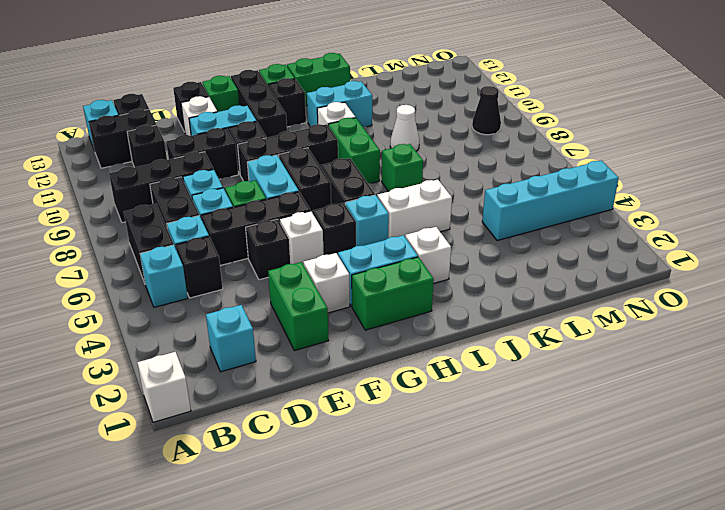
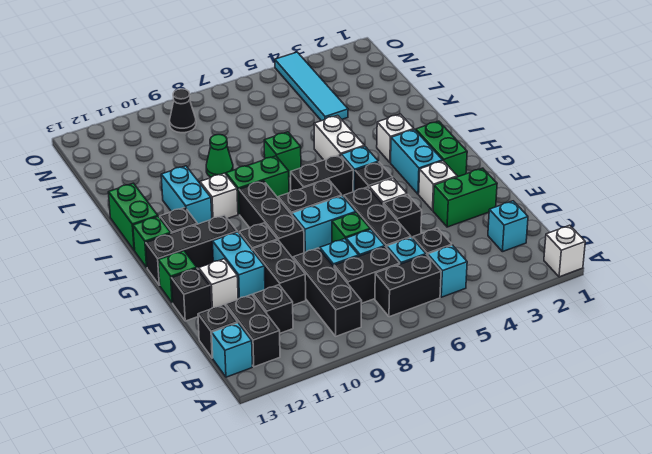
white cone K9 level 1 -> green cone K9 level 1
cyan brick L4:O4 level 1 -> cyan tile L4:O4 level 1

